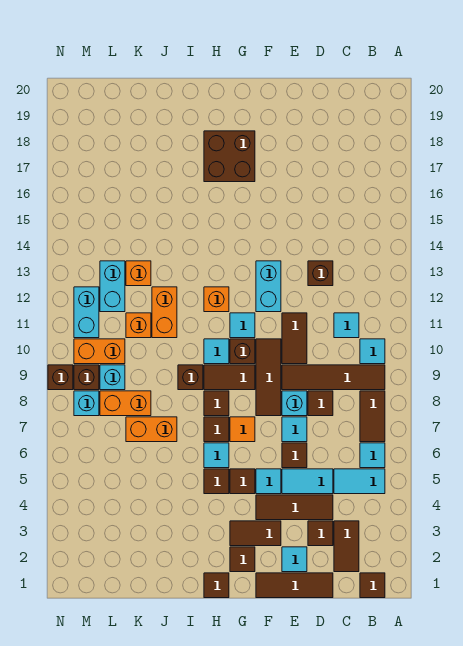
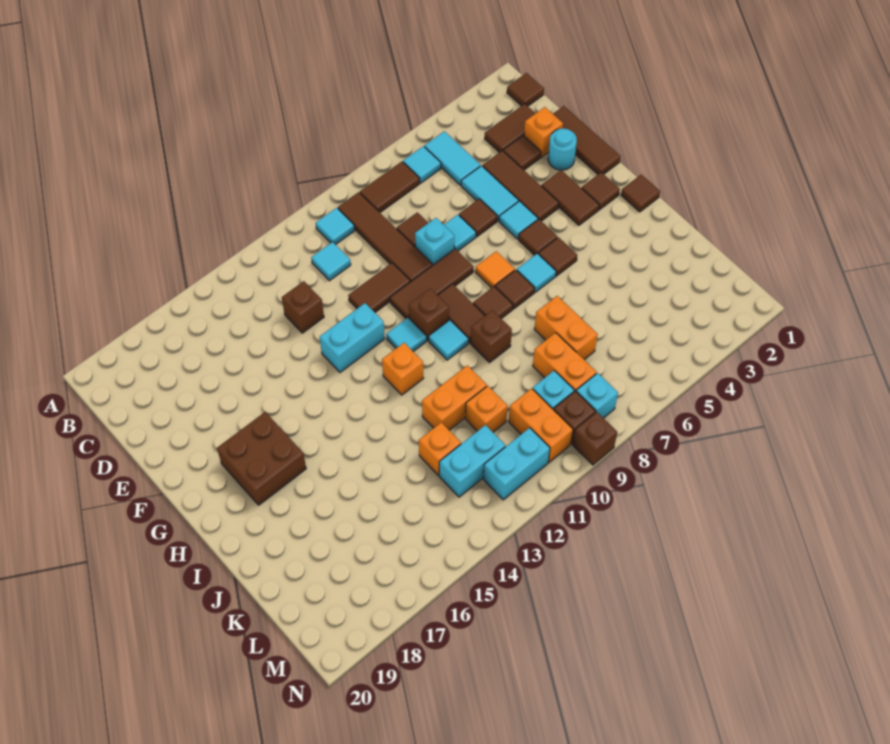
none -> orange brick D2 level 1
cyan tile E2 level 1 -> cyan round brick E2 level 1

